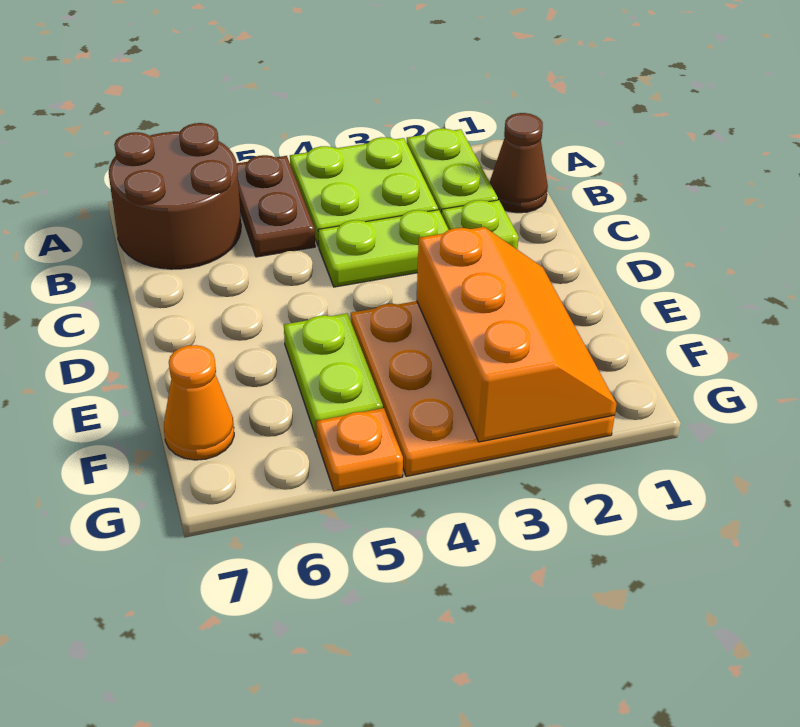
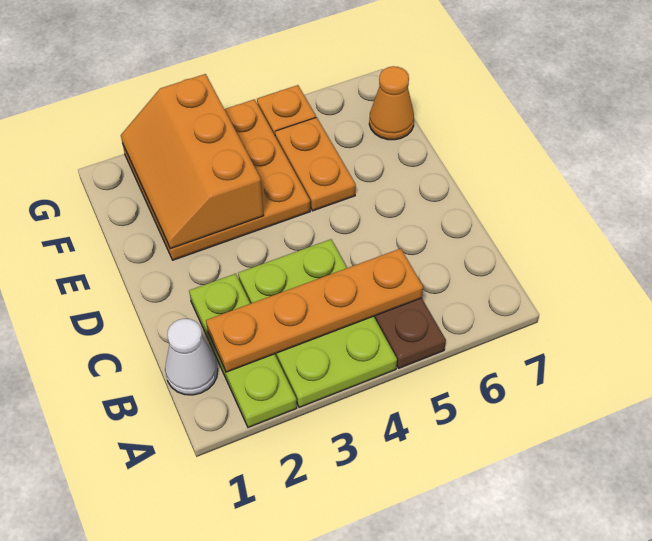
brown round brick A6:B7 level 1 -> none
brown cone B1 level 1 -> white cone B1 level 1
none -> orange plate B2:B5 level 2
lime plate E5:F5 level 1 -> orange plate E5:F5 level 1

